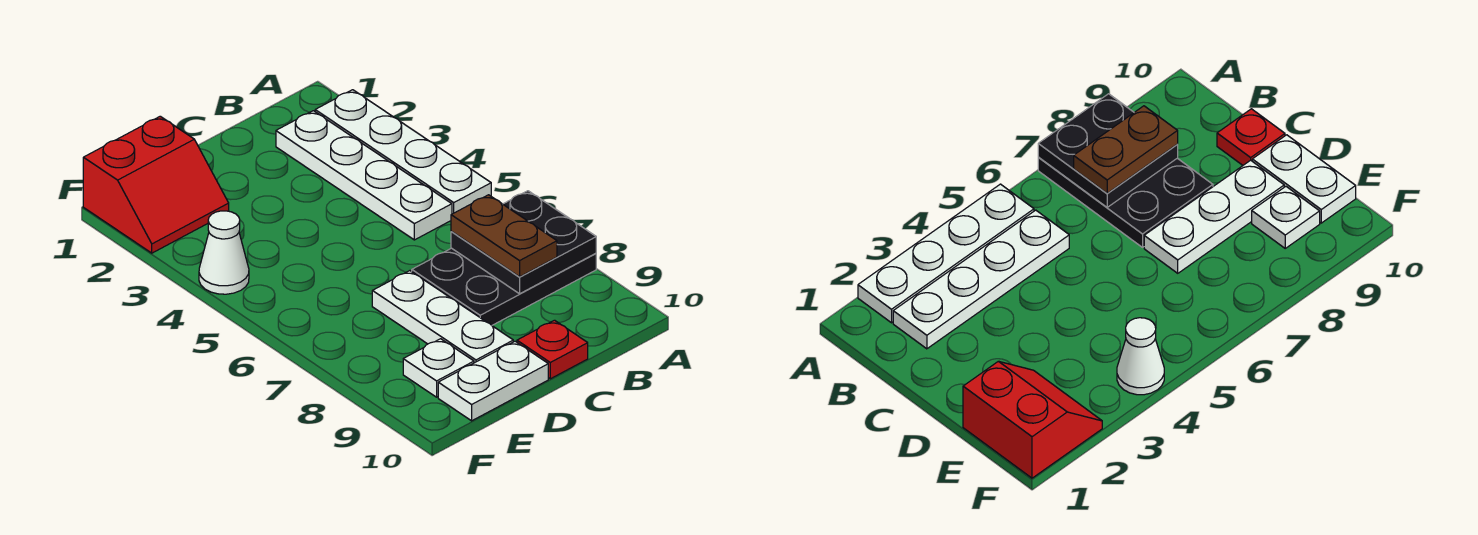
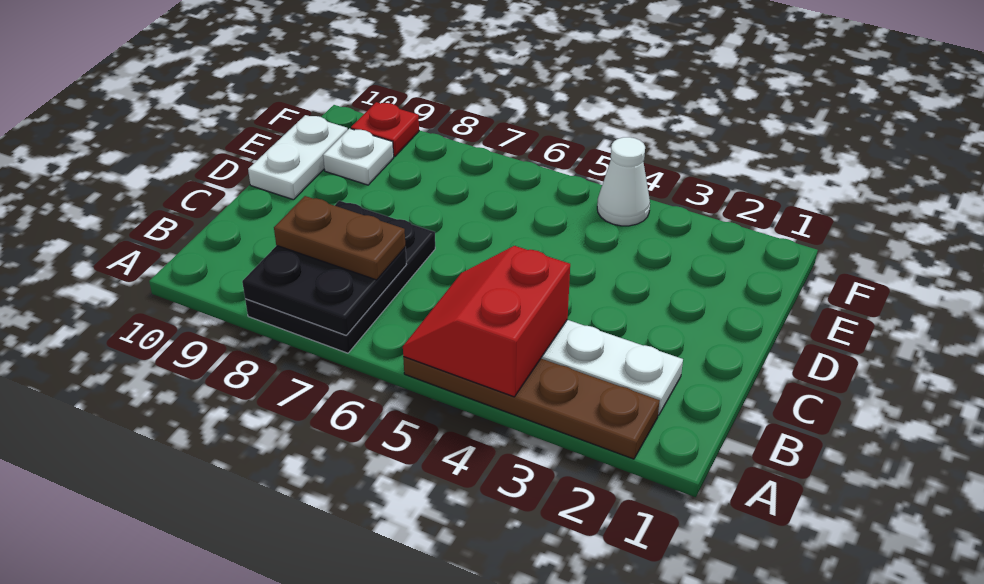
white plate A2:A5 level 1 -> brown plate A2:A5 level 1
red plate C10 level 1 -> red plate F9 level 1
white plate D7:D9 level 1 -> none
red slope E1:F2 level 1 top 1 -> red slope A4:B5 level 2 top 4

